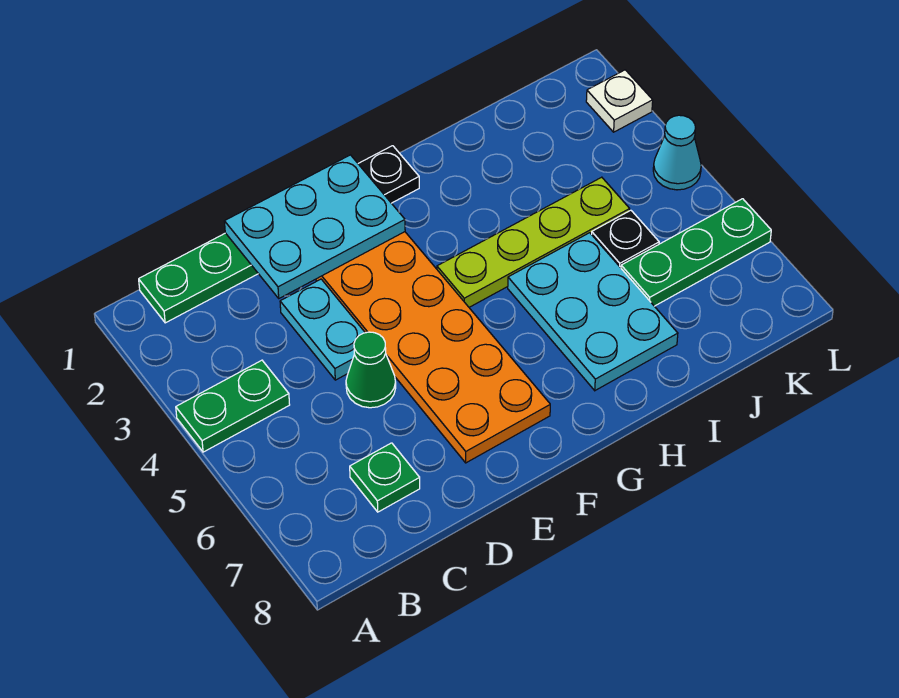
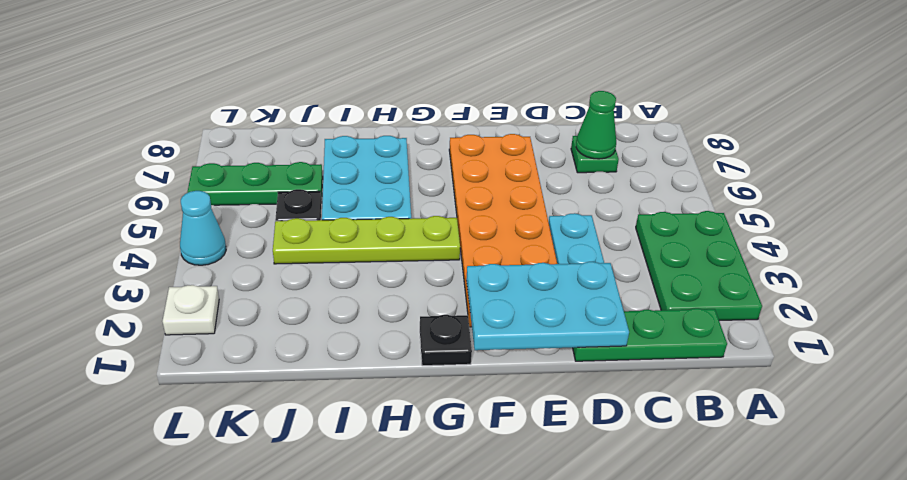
green plate A4:B4 level 1 -> green plate A2:B4 level 1
green cone D5 level 1 -> green cone C7 level 2

